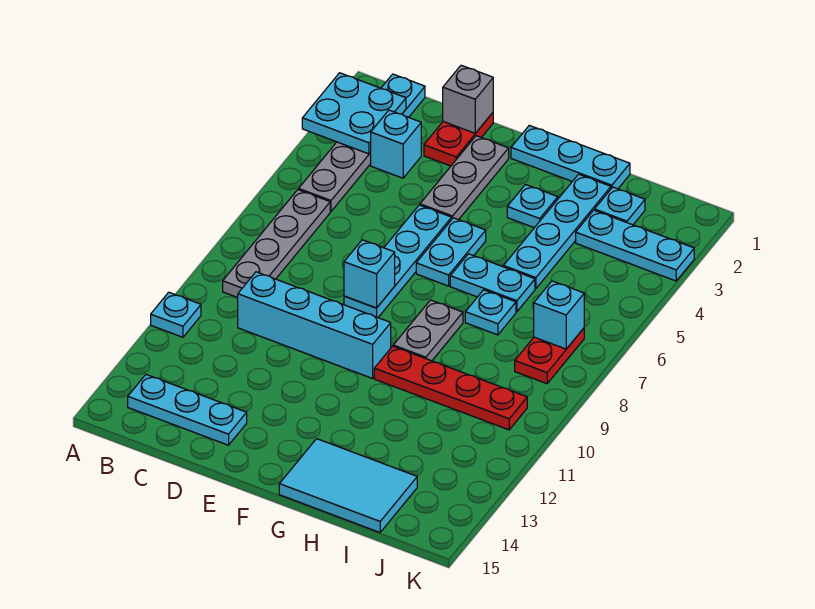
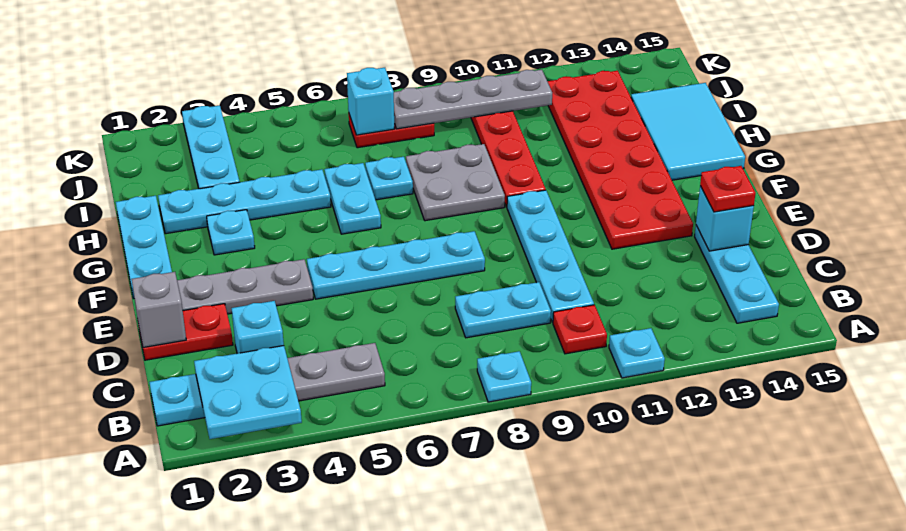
grey plate B6:B9 level 1 -> grey plate J8:J11 level 2
none -> red plate B10 level 1
cyan brick C10:F10 level 1 -> cyan plate C10:F10 level 1
none -> red plate D14 level 3
cyan brick E8 level 2 -> cyan brick D14 level 2
none -> red plate E12:J13 level 1
cyan plate F5:F6 level 1 -> cyan plate C8:C9 level 1
grey plate G8:G9 level 1 -> grey plate G8:H9 level 1
cyan plate I2 level 1 -> cyan plate A8 level 1

